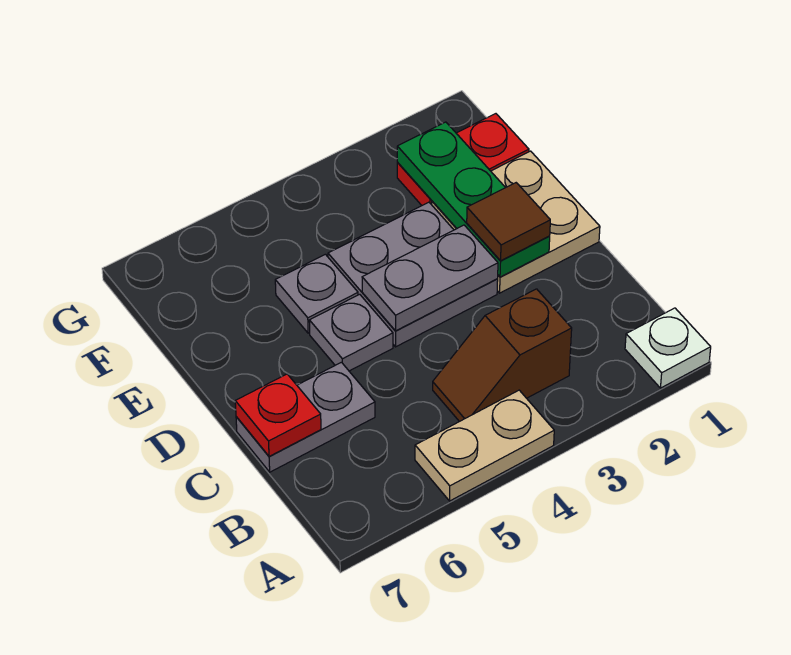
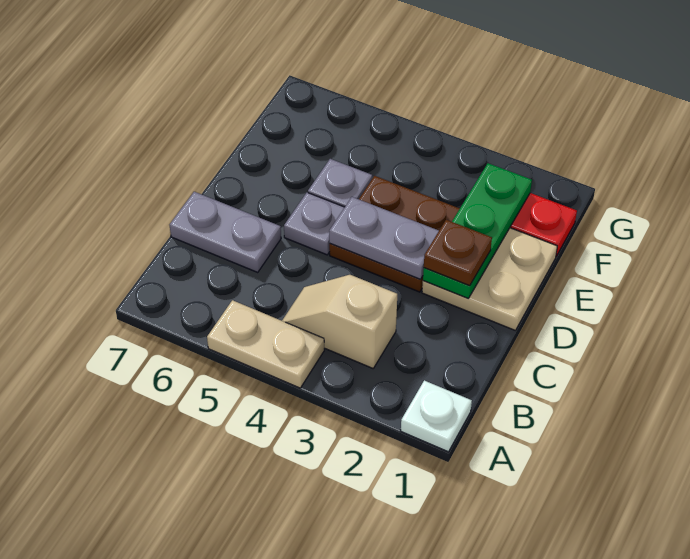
brown slope B3:B4 level 1 top 3 -> tan slope B3:B4 level 1 top 3
red plate C7 level 2 -> none
brown tile D2 level 3 -> brown plate D2 level 3
grey plate D3:E4 level 1 -> brown plate D3:E4 level 1

